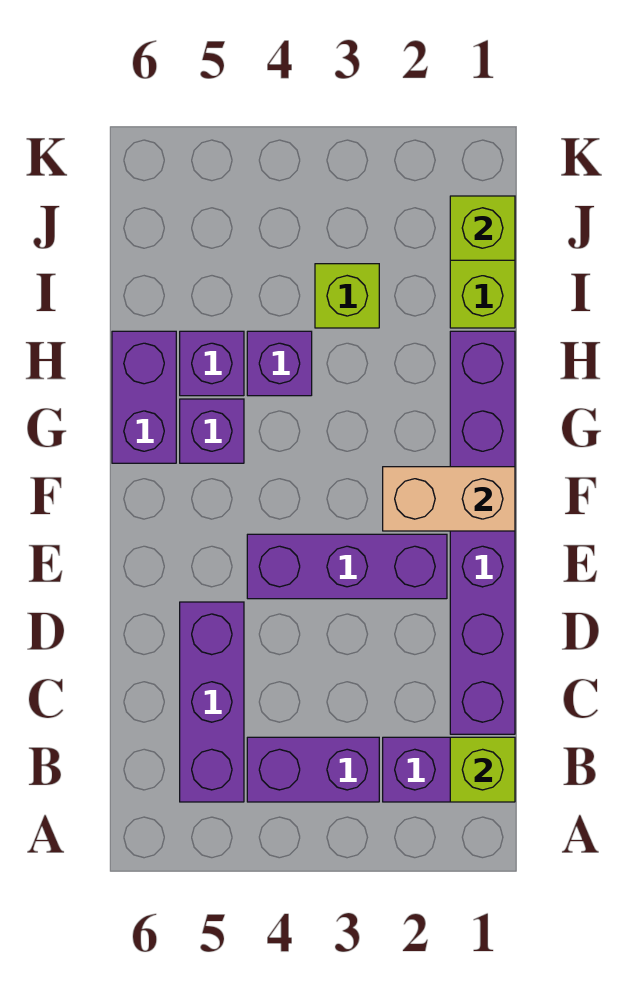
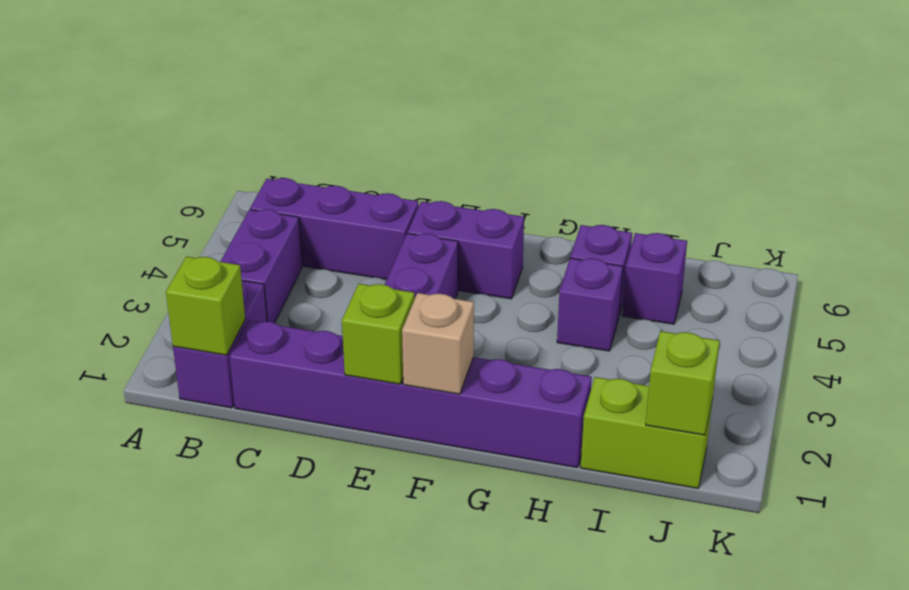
tan brick F1:F2 level 2 -> tan brick F1 level 2
purple brick G5 level 1 -> purple brick I5 level 1
purple brick G6:H6 level 1 -> purple brick E5:F5 level 1
lime brick I3 level 1 -> lime brick E1 level 2

